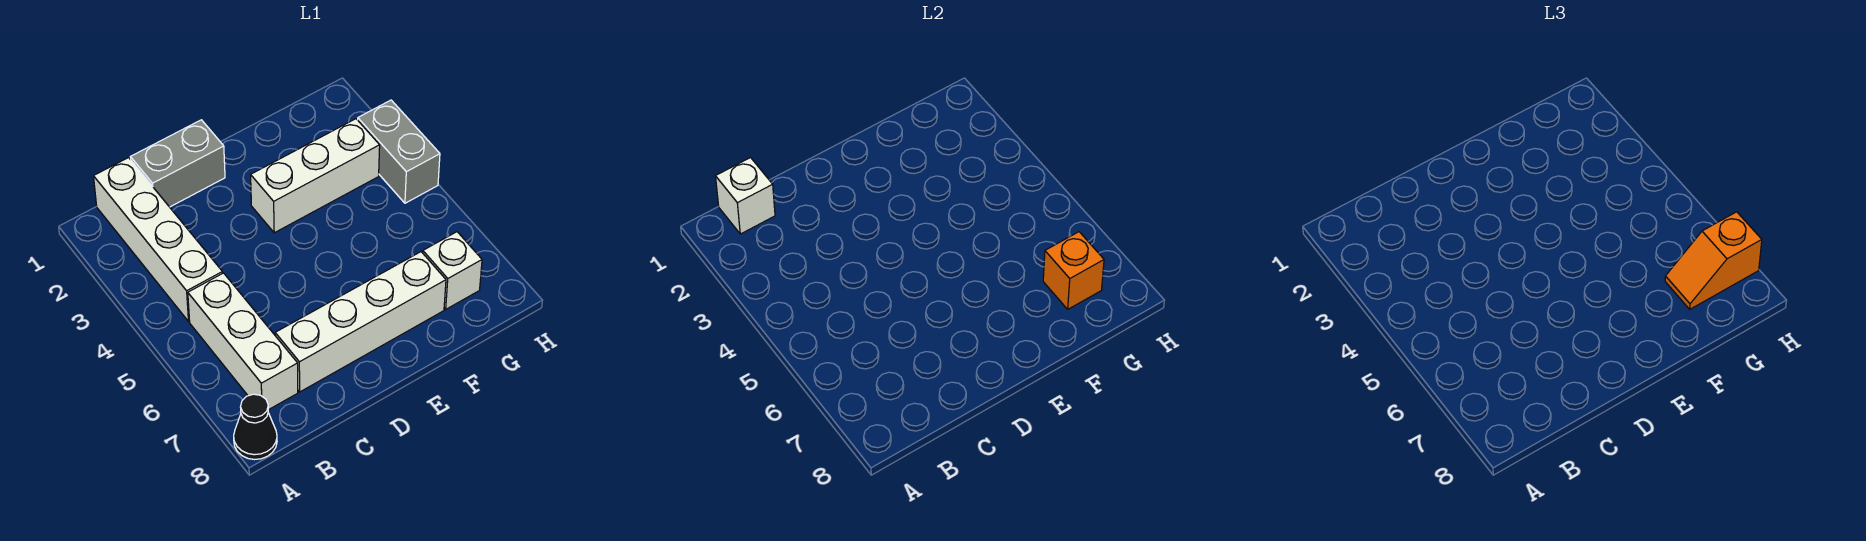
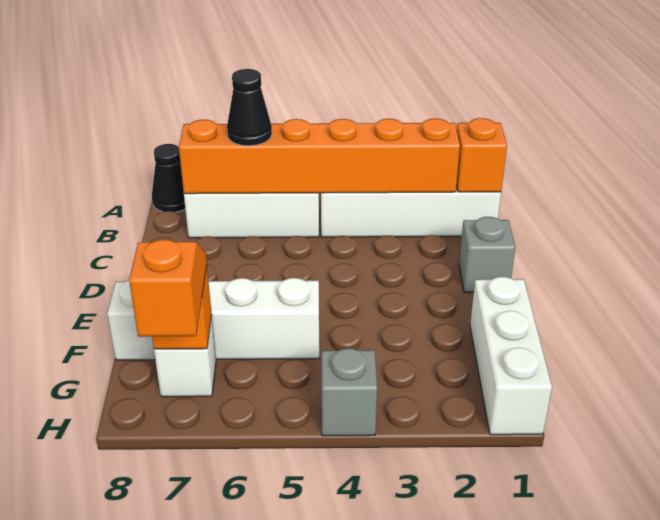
white brick B1 level 2 -> orange brick B1 level 2
none -> orange brick B2:B7 level 2
none -> black cone B6 level 3
grey brick C1:D1 level 1 -> grey brick D1 level 1
white brick C7:F7 level 1 -> white brick F5:F8 level 1
white brick E3:G3 level 1 -> white brick F1:H1 level 1
grey brick H3:H4 level 1 -> grey brick H4 level 1

